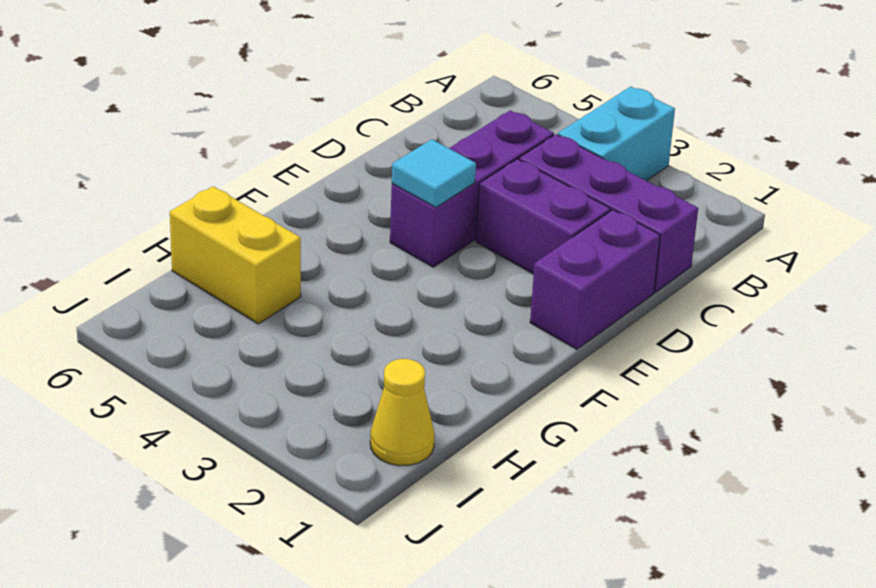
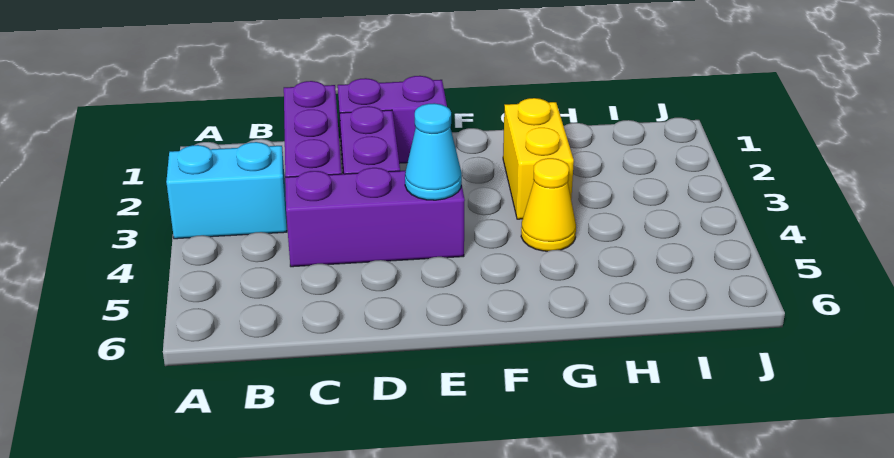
cyan tile E4 level 2 -> cyan cone E4 level 2
yellow brick H5:H6 level 1 -> yellow brick G2:G3 level 1
yellow cone I1 level 1 -> yellow cone G4 level 1

